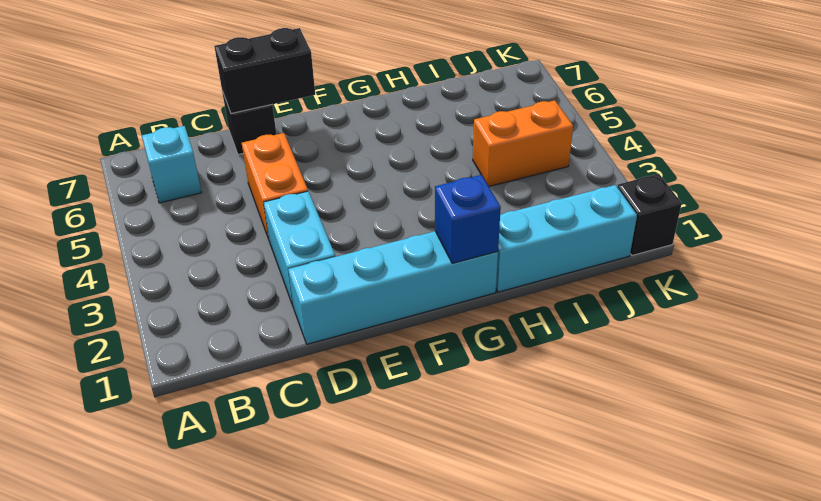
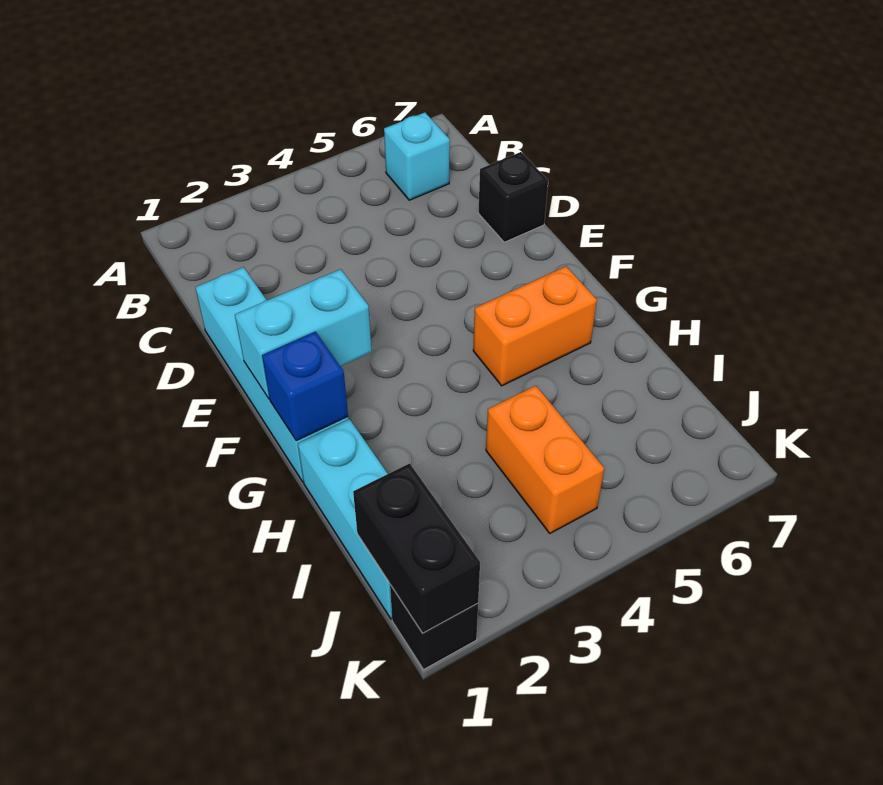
cyan brick D2:D3 level 1 -> cyan brick F1:F2 level 2
orange brick D4:D5 level 1 -> orange brick G5:G6 level 1
black brick D7:E7 level 2 -> black brick J1:K1 level 2

